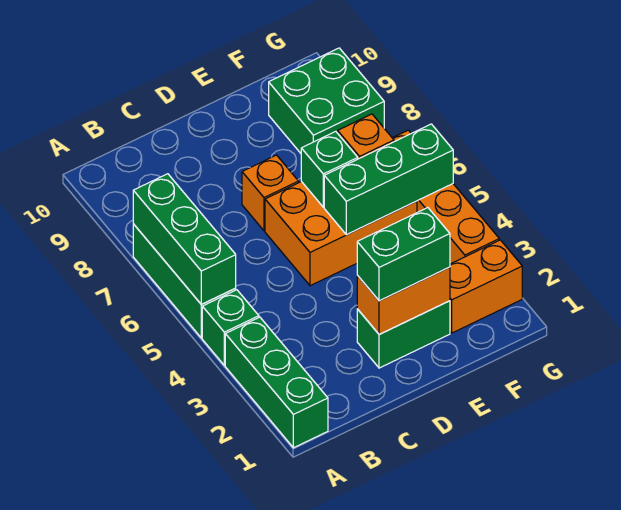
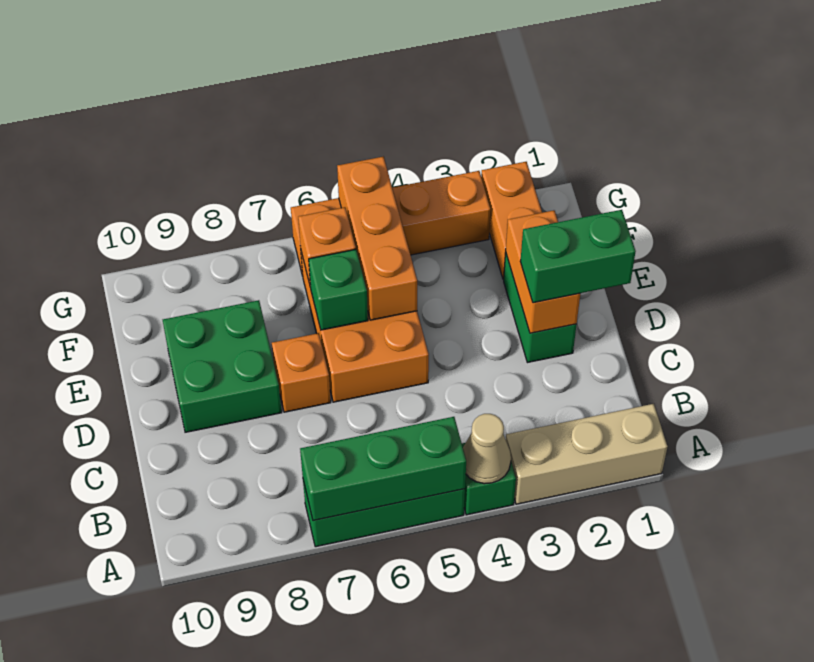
green brick A1:A3 level 1 -> tan brick A1:A3 level 1
none -> tan cone A4 level 2
green brick D2:E2 level 3 -> green brick D1:D2 level 3
green brick E5:G5 level 2 -> orange brick E5:G5 level 2
green brick F8:G9 level 1 -> green brick D8:E9 level 1

